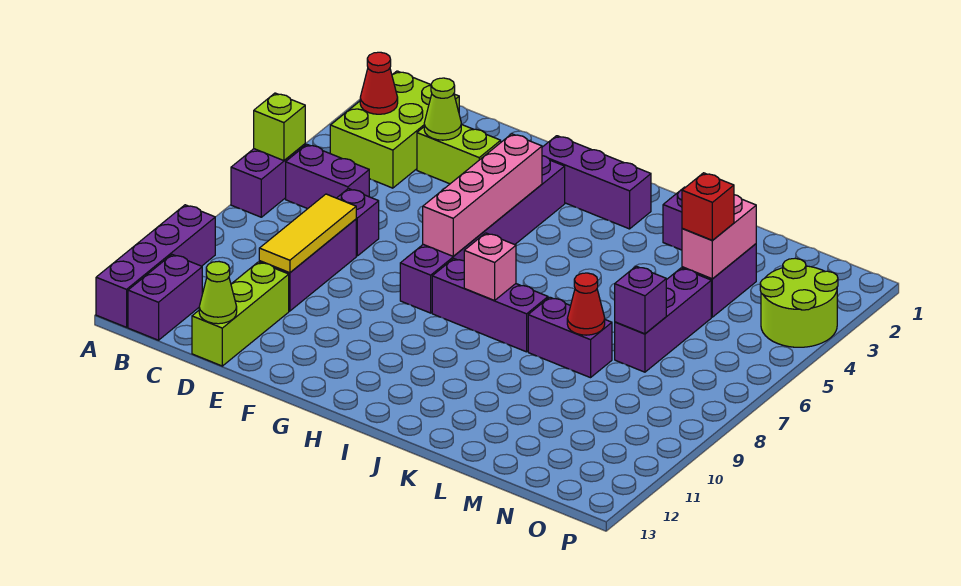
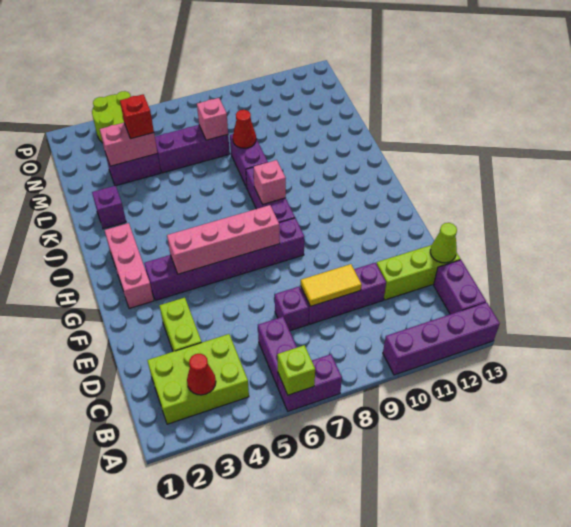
purple brick B12:B13 level 1 -> purple brick B13:C13 level 1
lime cone D3 level 2 -> none
yellow tile D8:D10 level 2 -> yellow tile D8:D9 level 2
purple brick G2:I2 level 1 -> pink brick G2:I2 level 1
purple brick M7 level 2 -> pink brick M7 level 2

